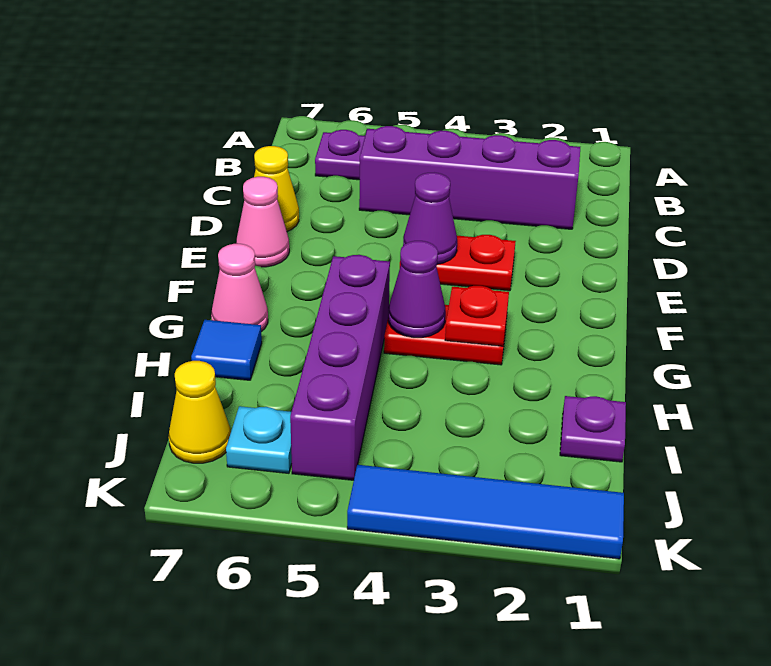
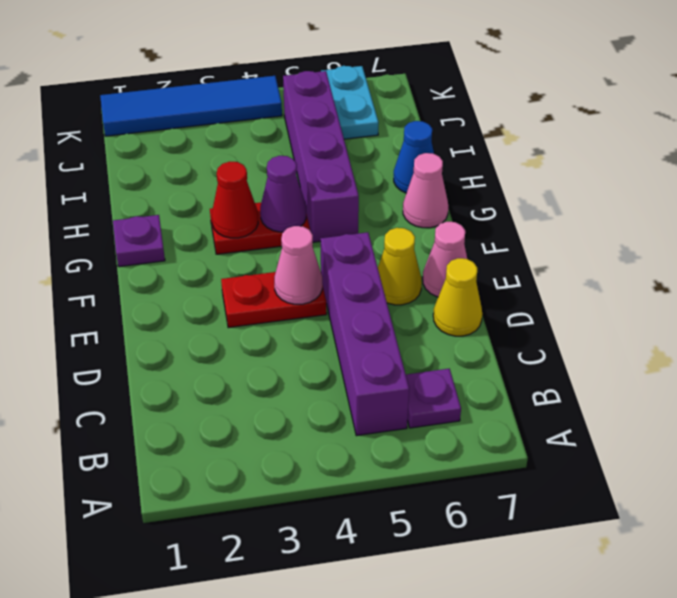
purple brick C2:C5 level 1 -> purple brick B5:E5 level 1
purple cone E4 level 2 -> pink cone E4 level 2
red plate G3 level 2 -> red cone G3 level 2
blue tile H7 level 1 -> blue cone H7 level 1
purple plate I1 level 1 -> purple plate G1 level 1
cyan plate J6 level 1 -> cyan plate J6:K6 level 1
yellow cone J7 level 1 -> yellow cone E6 level 1

